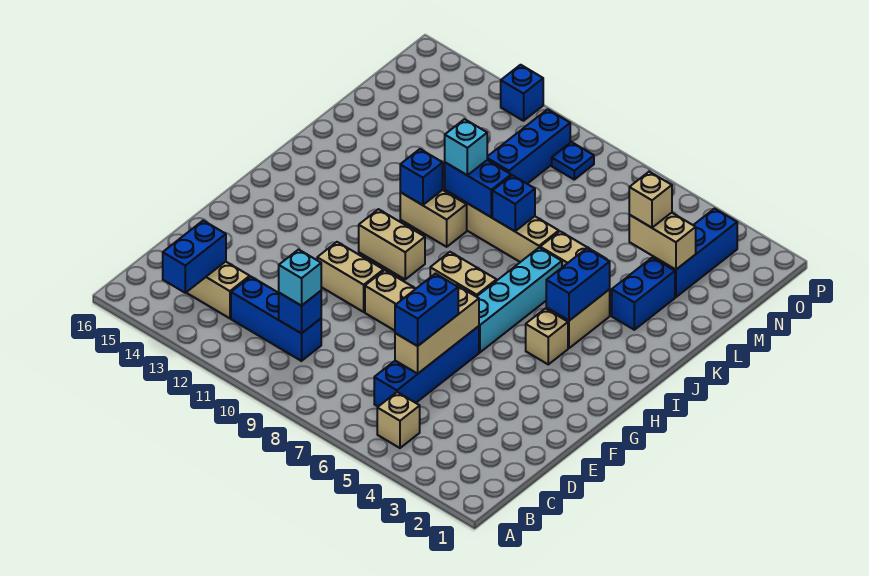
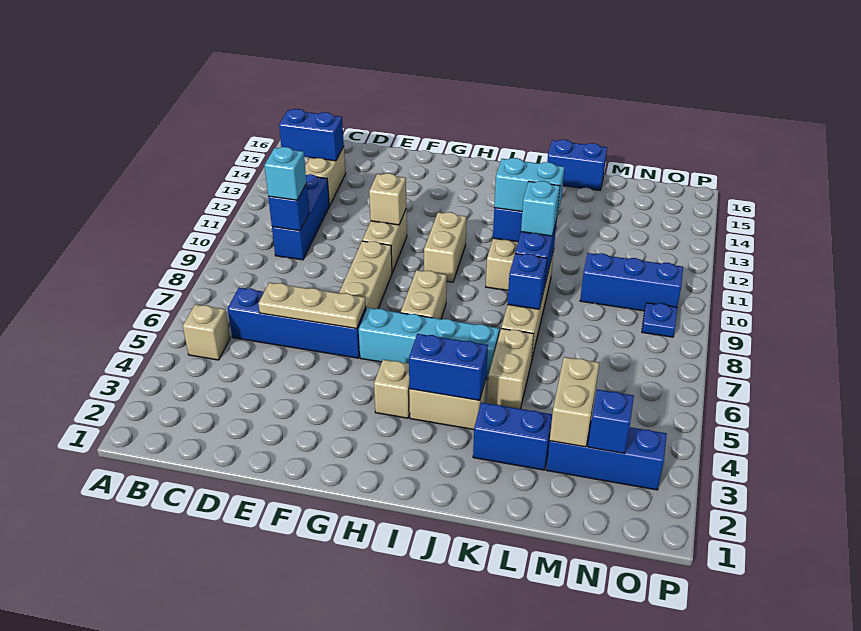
tan brick D6:F6 level 2 -> tan plate D6:F6 level 2
blue brick D6:E6 level 3 -> blue brick K16:L16 level 1
none -> cyan brick J11:K11 level 3
tan brick M4 level 3 -> tan brick F11 level 2
blue brick P12 level 1 -> blue brick N3 level 2

